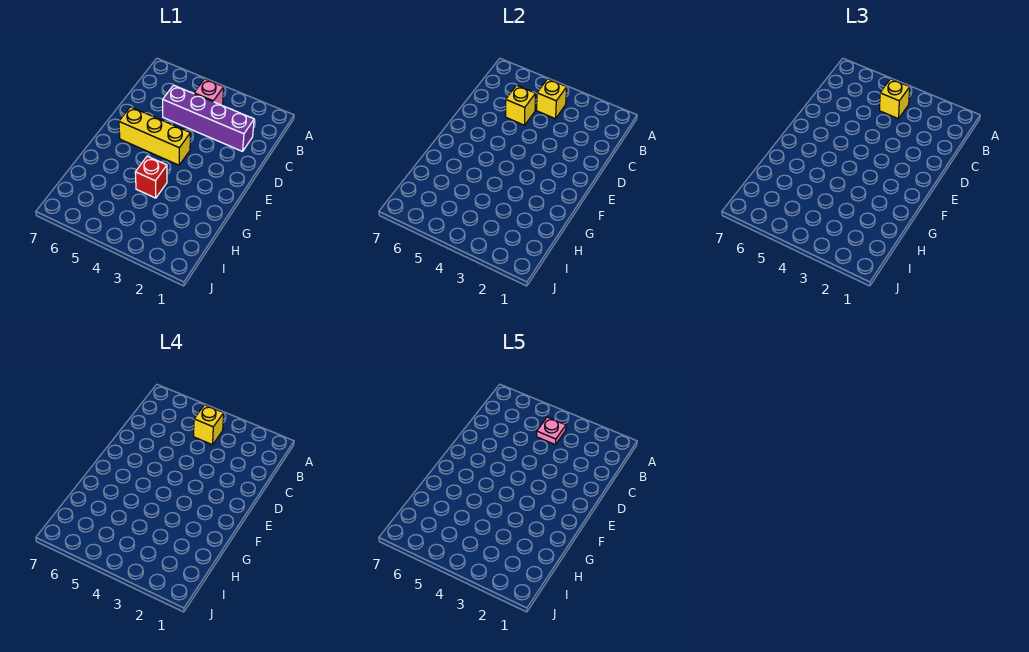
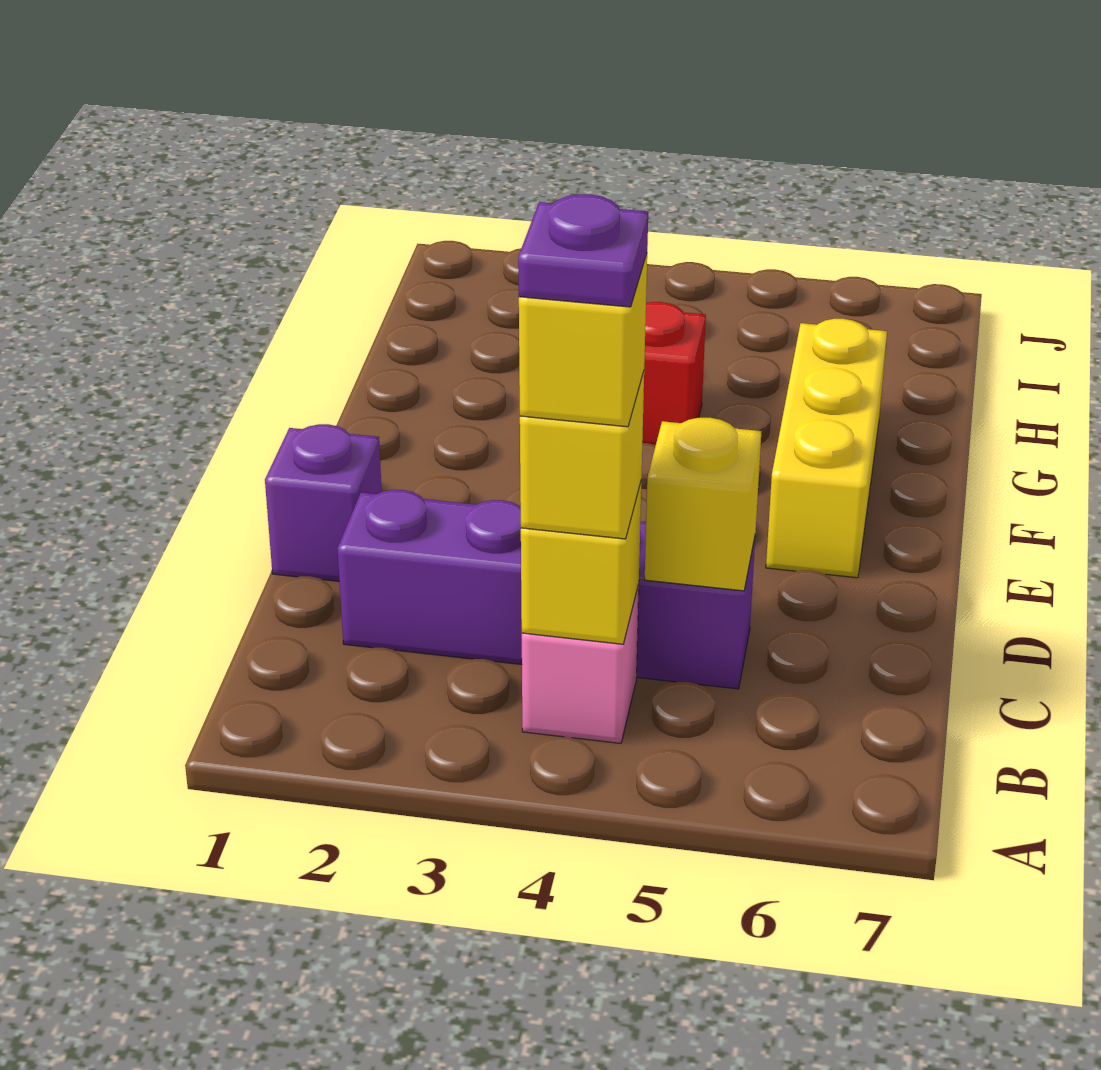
pink plate B4 level 5 -> purple plate B4 level 5
none -> purple brick D1 level 1
yellow brick E4:E6 level 1 -> yellow brick E6:G6 level 1

